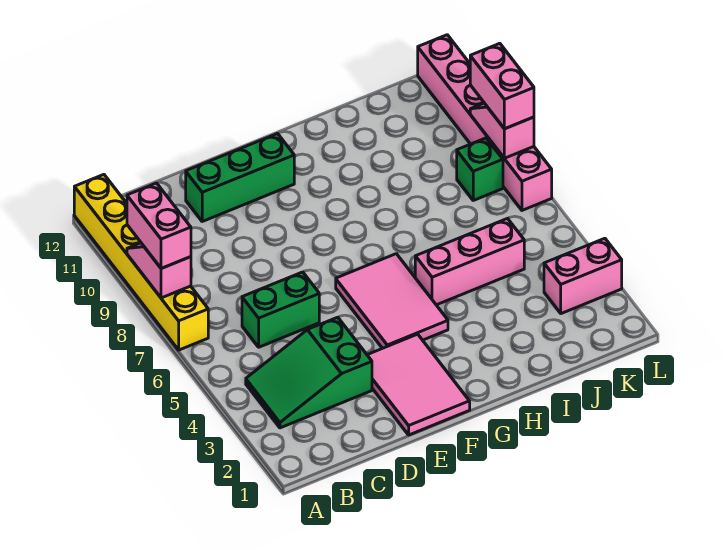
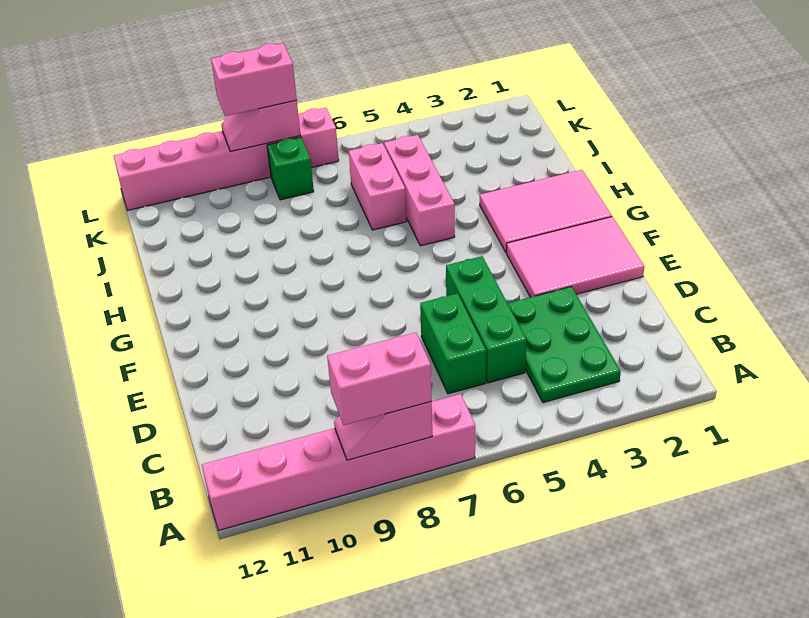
yellow brick A7:A12 level 1 -> pink brick A7:A12 level 1
green slope B3:D4 level 1 top D -> green plate B3:D4 level 1
green brick D11:F11 level 1 -> green brick C5:E5 level 1
pink tile F4:G6 level 1 -> pink tile G1:H3 level 1
pink brick K3:L3 level 1 -> pink brick I6:J6 level 1

